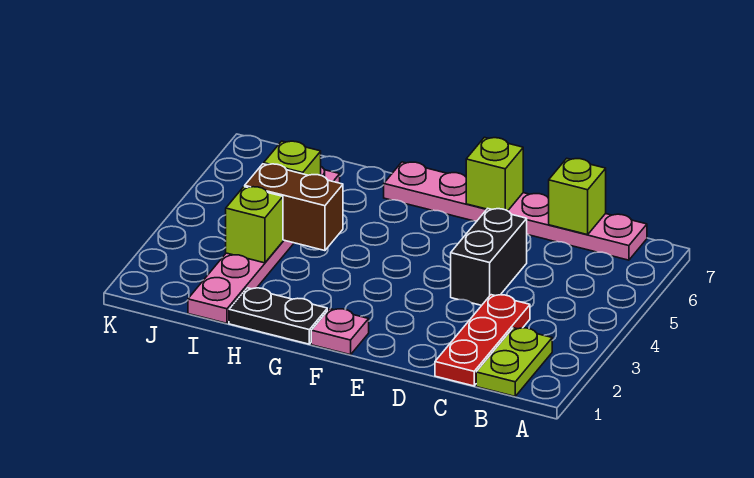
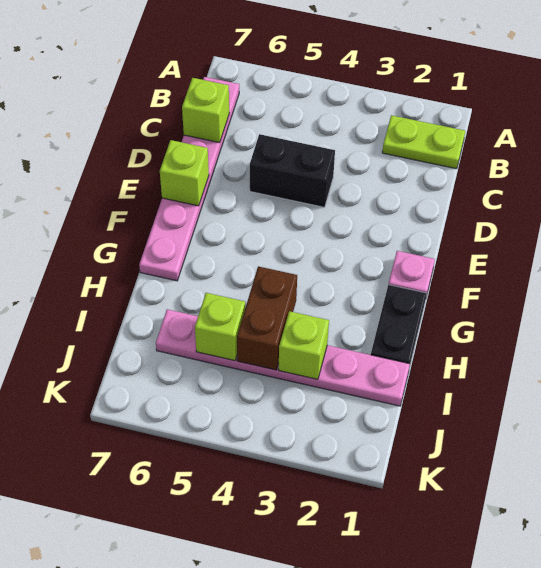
red plate C1:C3 level 1 -> none

